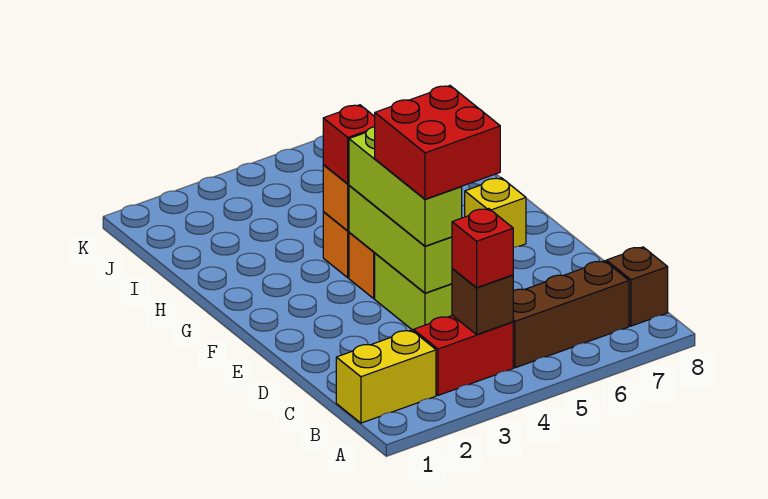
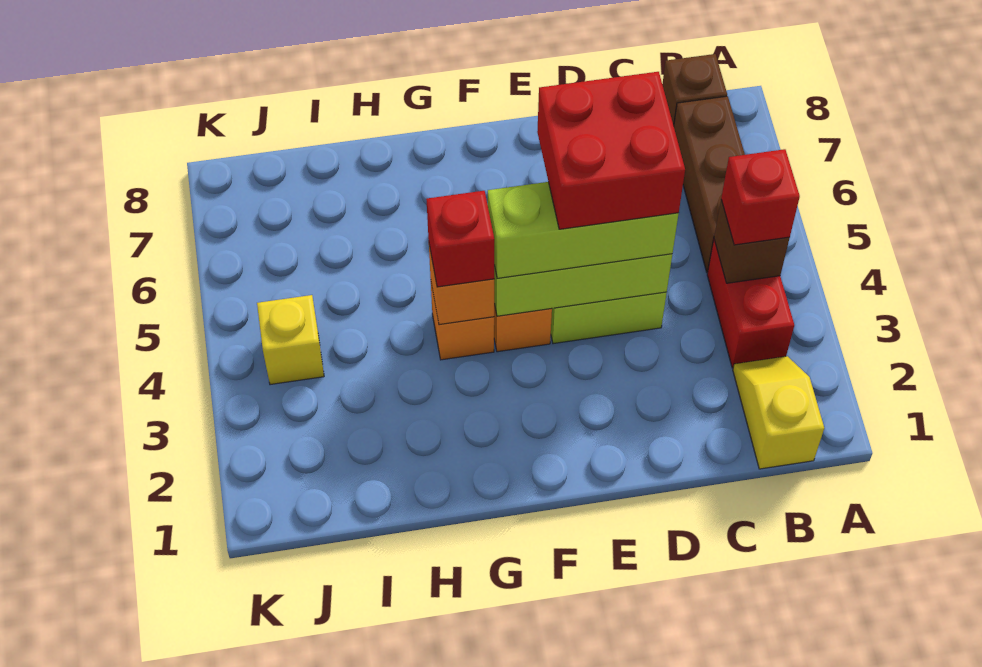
yellow brick B1:B2 level 1 -> yellow slope B1:B2 level 1 top 1
yellow brick F7 level 1 -> yellow brick J4 level 1

